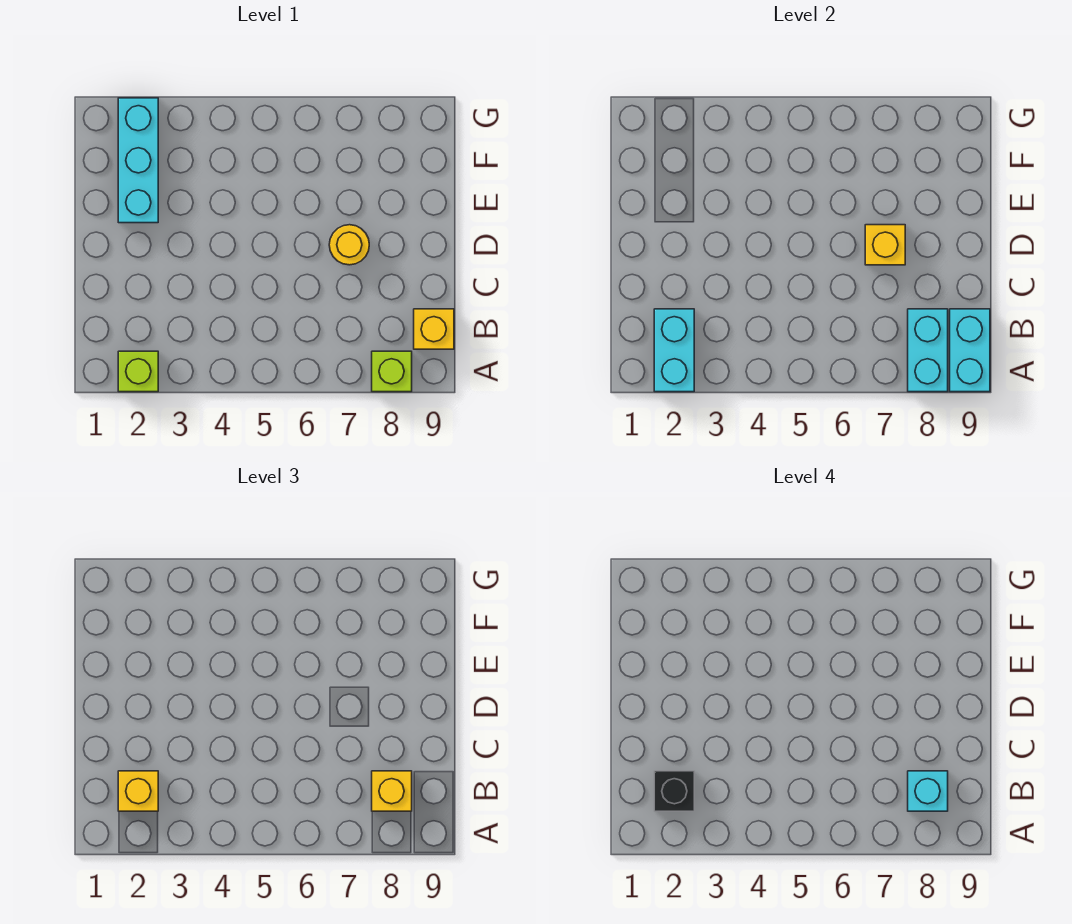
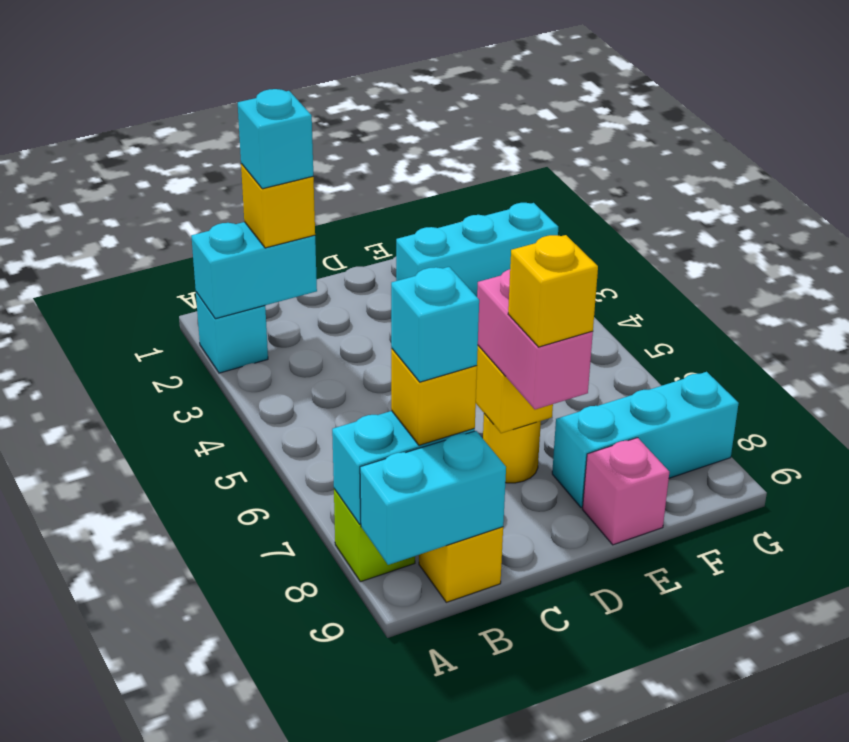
lime brick A2 level 1 -> cyan brick A2 level 1
black brick B2 level 4 -> cyan brick B2 level 4
none -> pink brick D7:D8 level 3
none -> yellow brick D8 level 4
none -> cyan brick E8:G8 level 1
none -> pink brick E9 level 1

